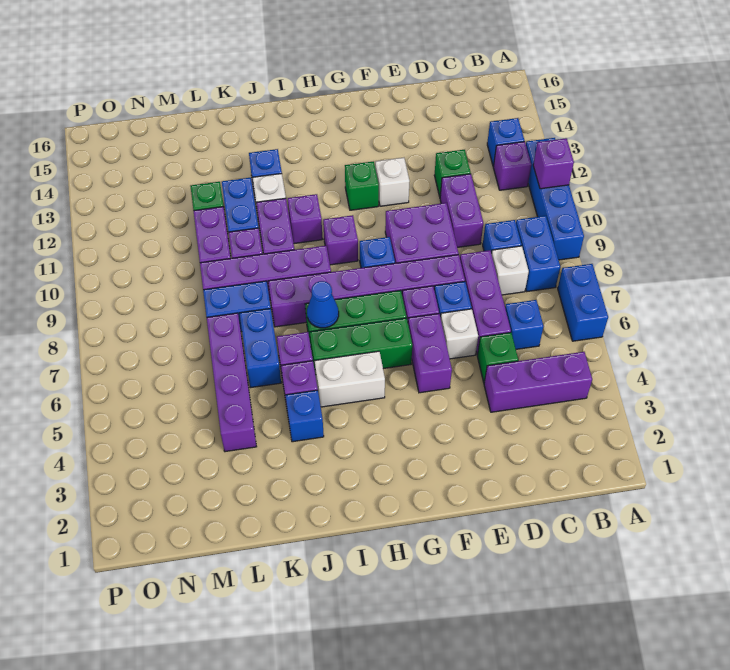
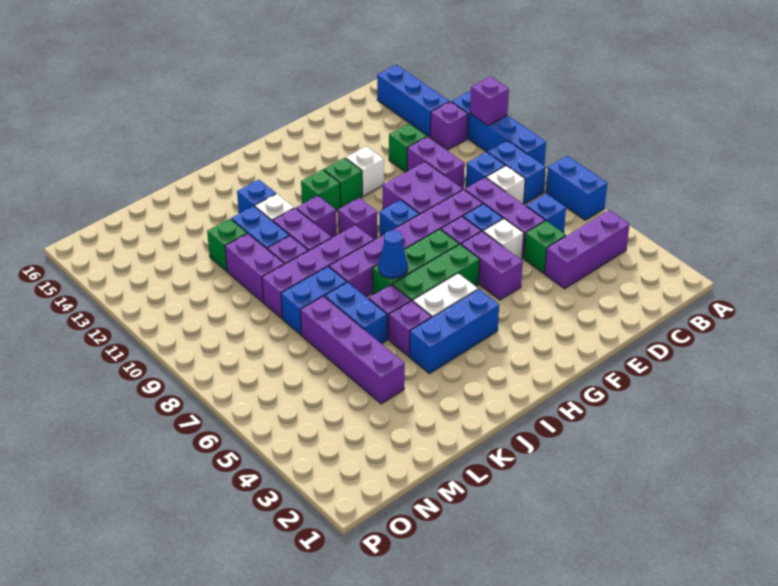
blue brick B13 level 1 -> blue brick B13:B15 level 1
none -> green brick H12 level 1
blue brick J4 level 1 -> blue brick H4:J4 level 1

